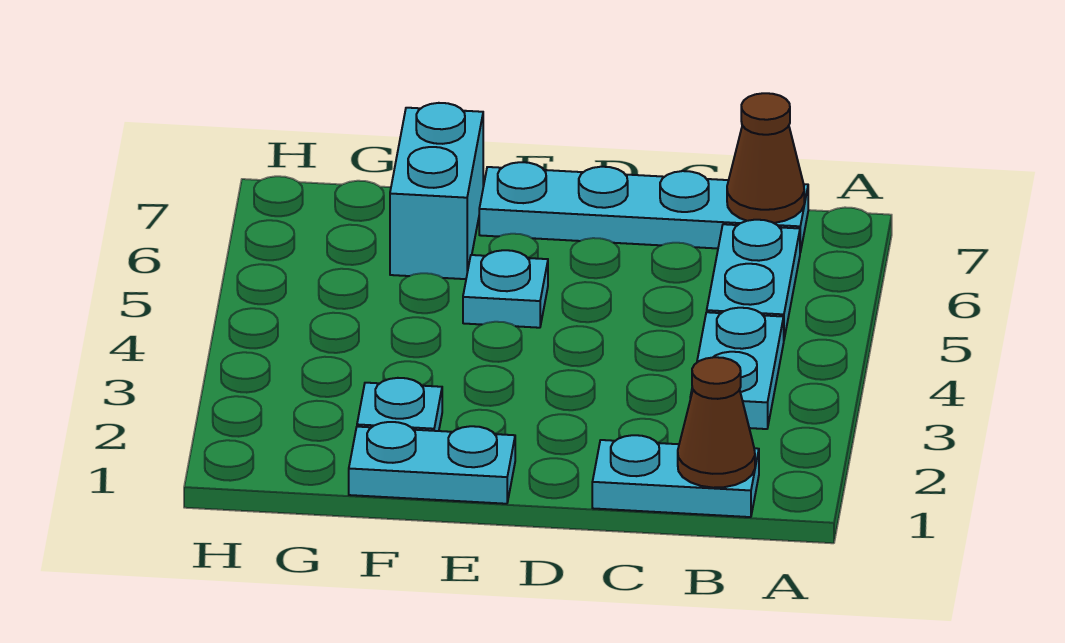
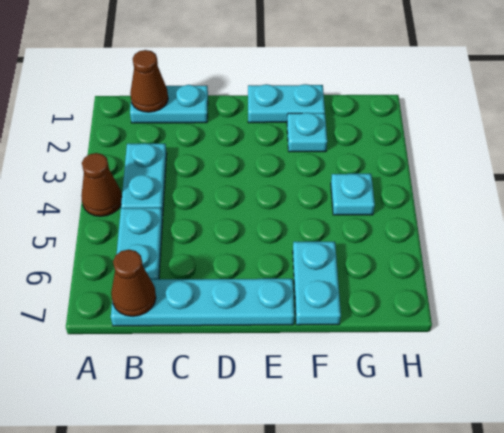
none -> brown cone A4 level 1
cyan plate E5 level 1 -> cyan plate G4 level 1
cyan brick F6:F7 level 1 -> cyan plate F6:F7 level 1

